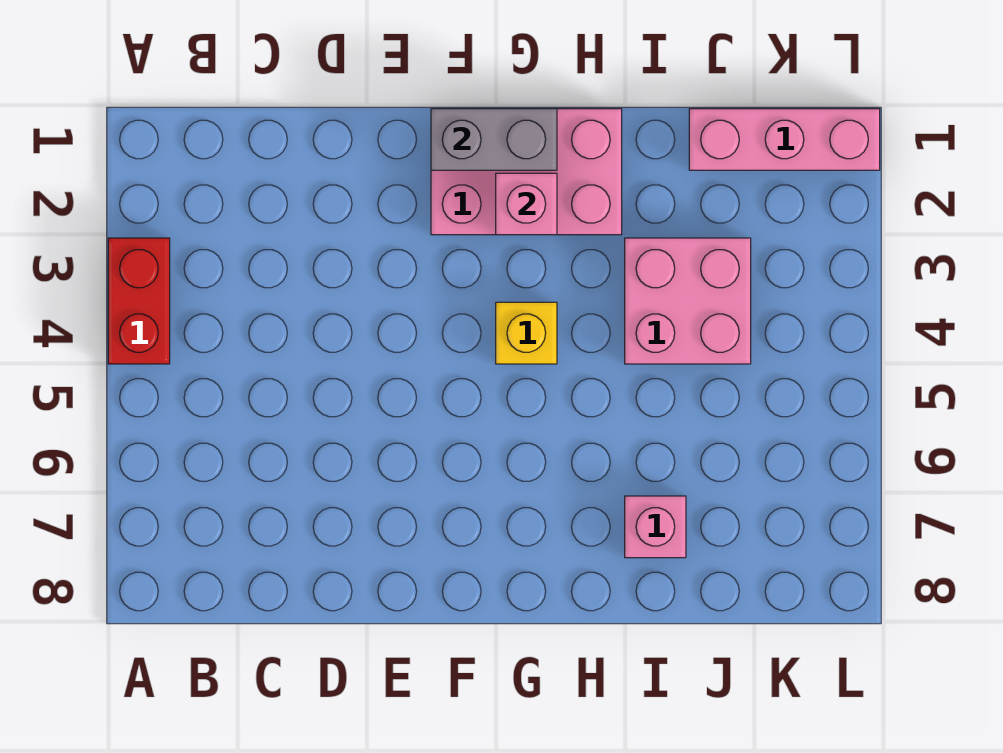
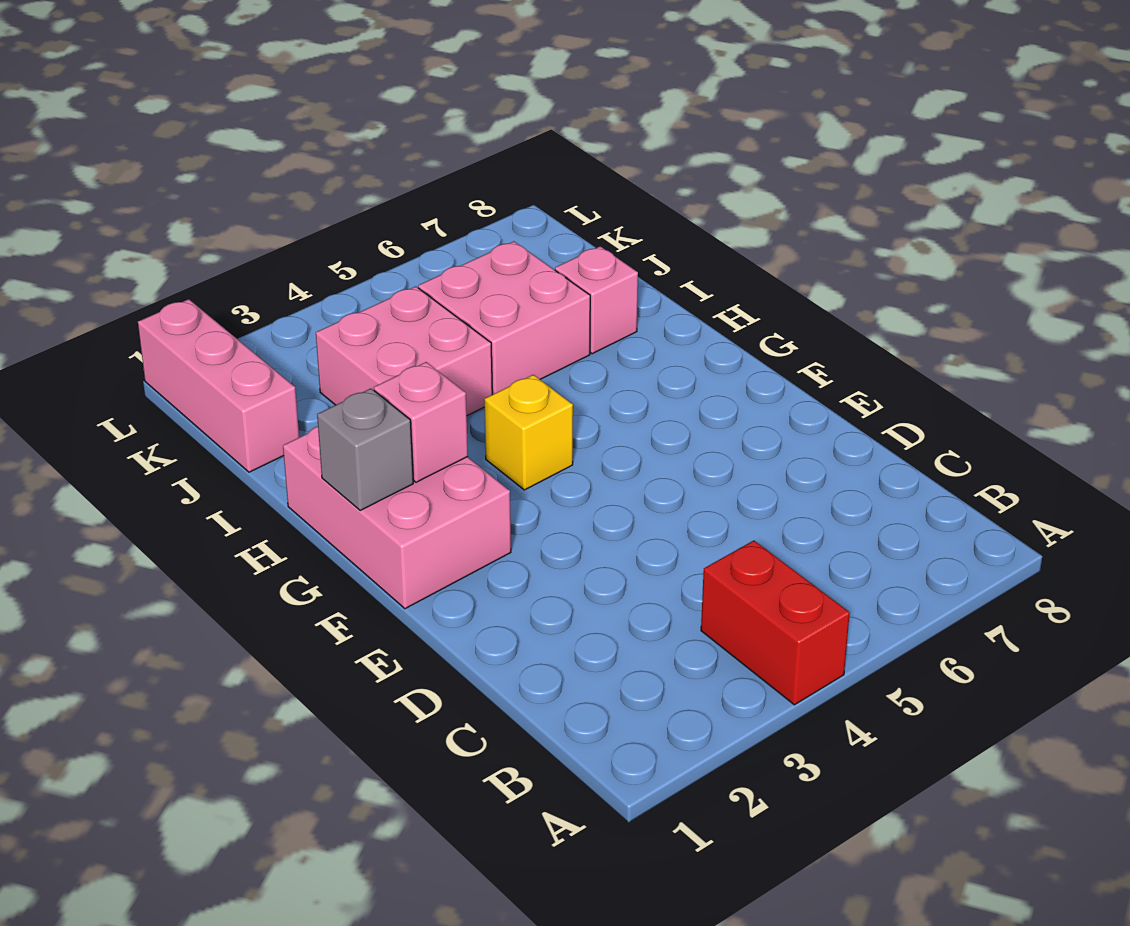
red brick A3:A4 level 1 -> red brick A4:B4 level 1
grey brick F1:G1 level 2 -> grey brick G1 level 2
none -> pink brick I5:J6 level 1

